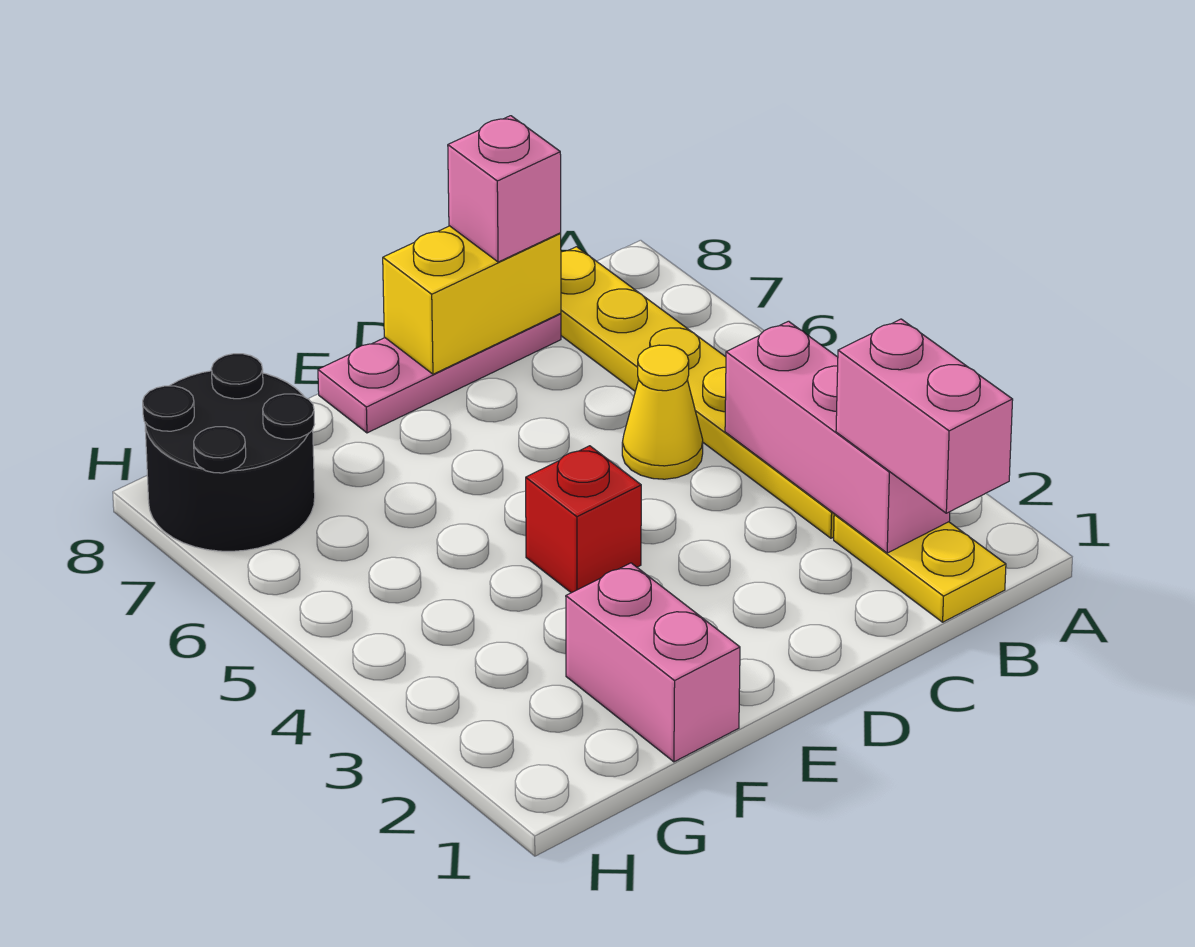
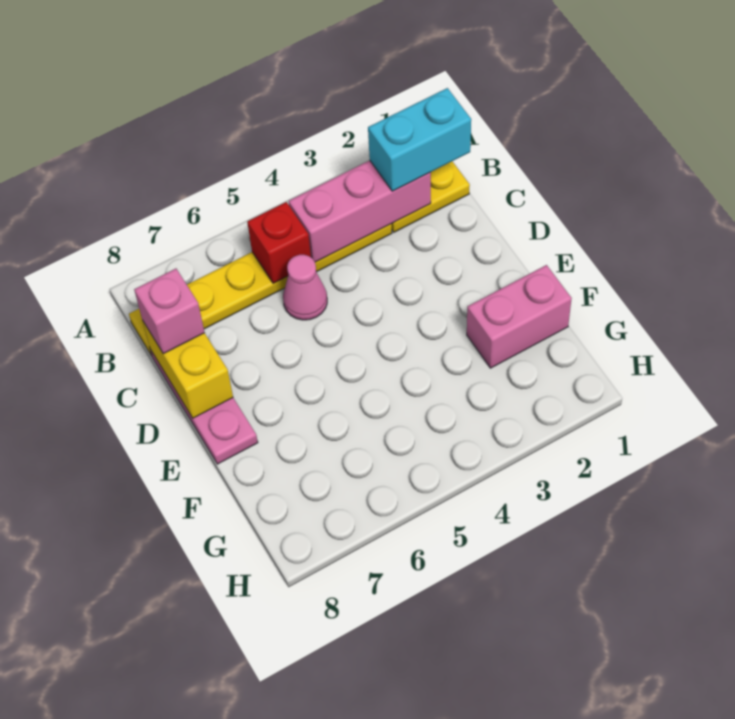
pink brick B1:B2 level 3 -> cyan brick B1:B2 level 3
yellow cone C5 level 1 -> pink cone C5 level 1
red brick E4 level 1 -> red brick B5 level 2
black round brick G7:H8 level 1 -> none

